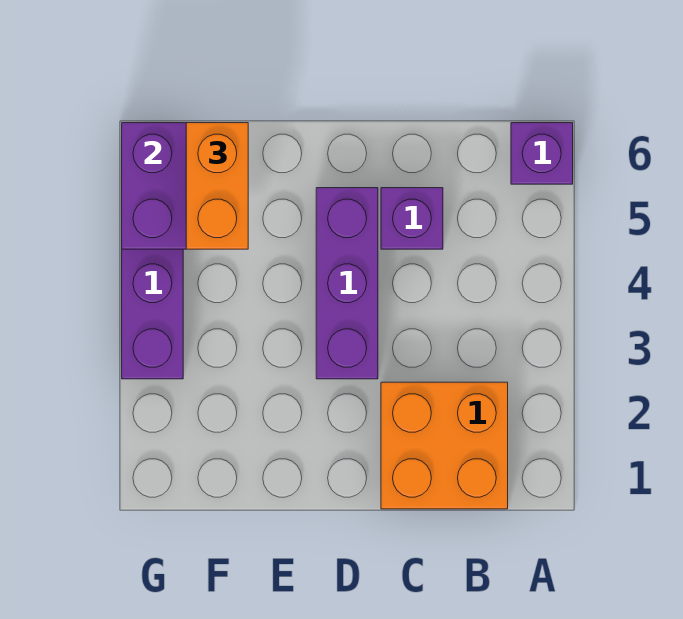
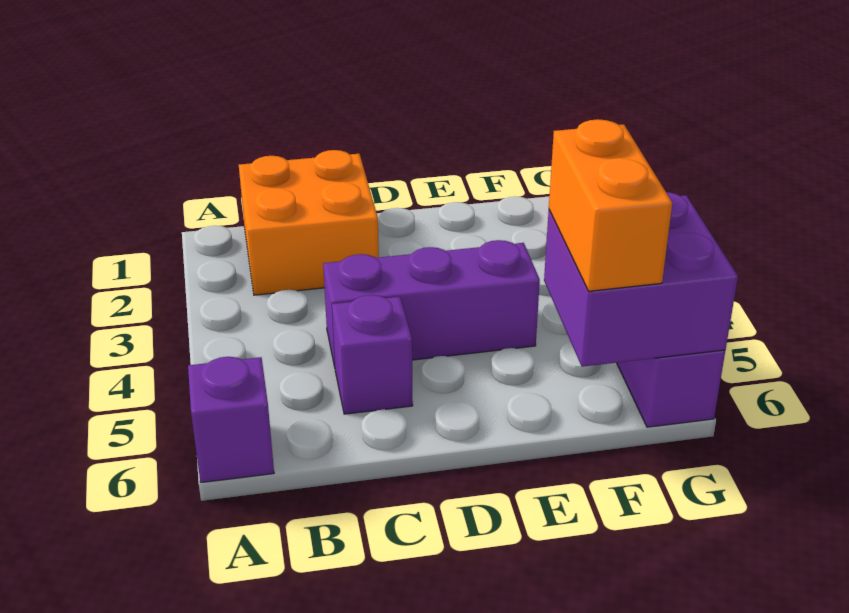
purple brick D3:D5 level 1 -> purple brick C4:E4 level 1

